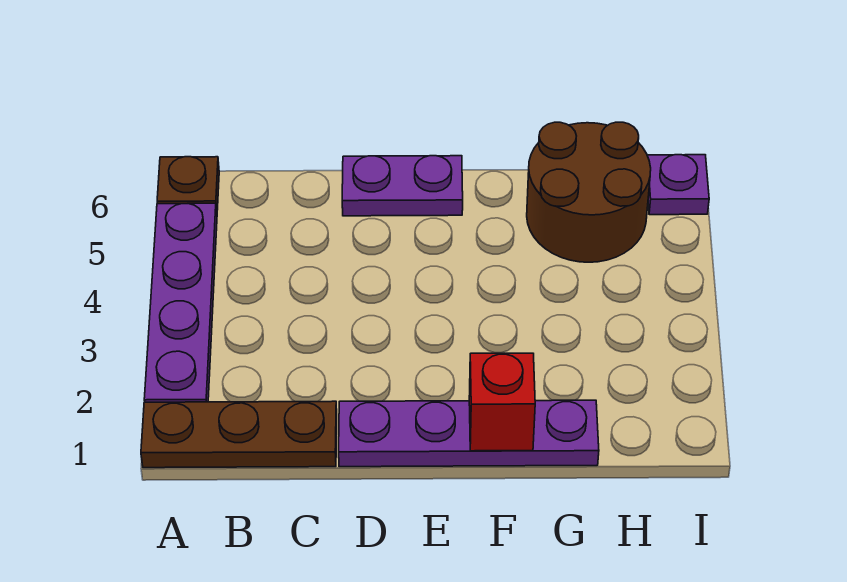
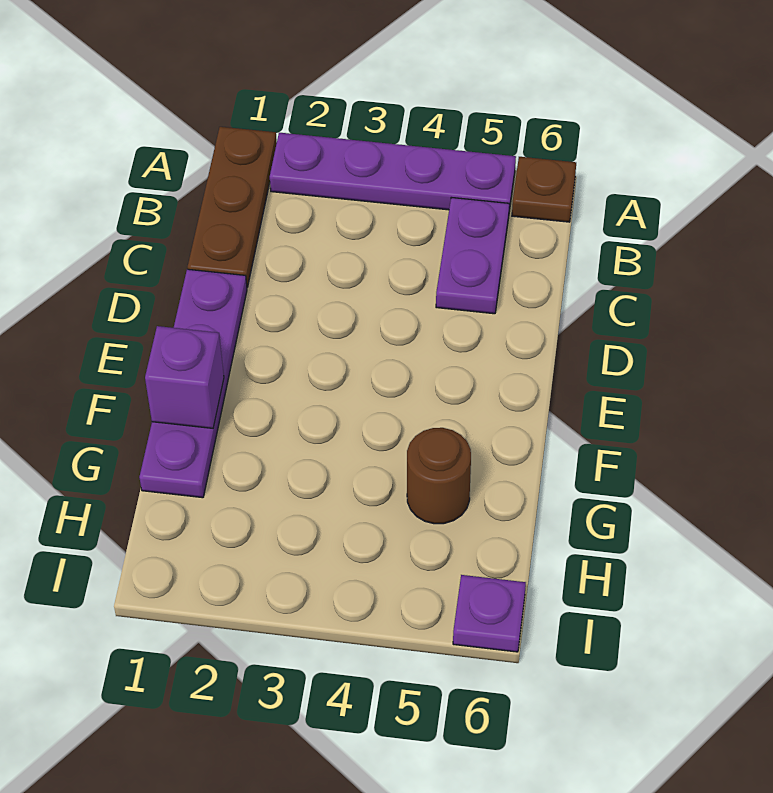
purple plate D6:E6 level 1 -> purple plate B5:C5 level 1
red brick F1 level 2 -> purple brick F1 level 2
brown round brick G5:H6 level 1 -> brown round brick G5 level 1

